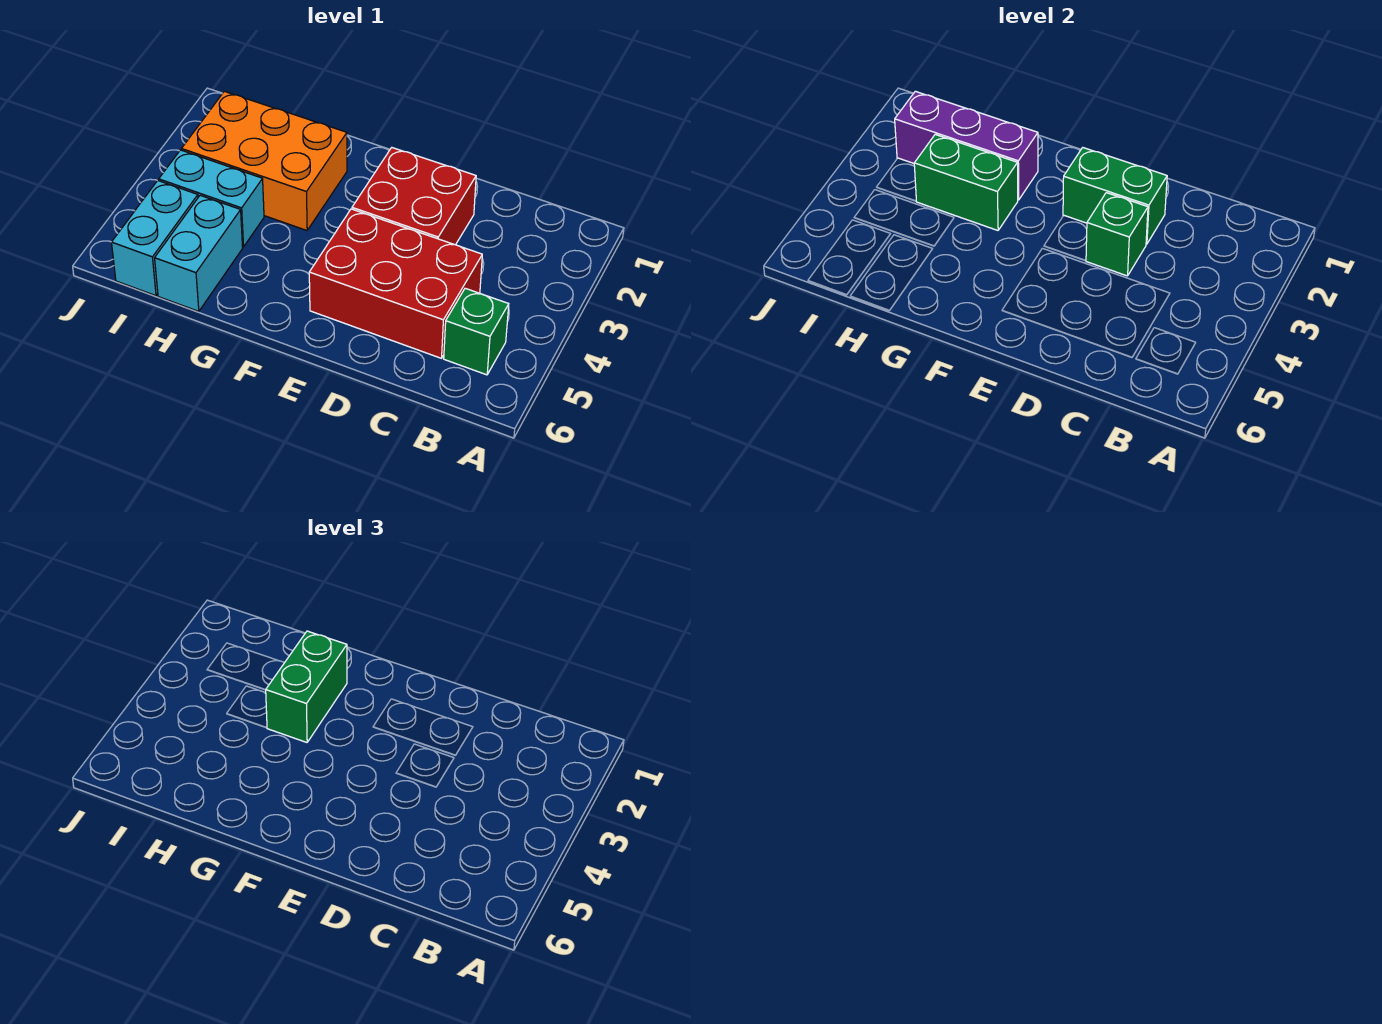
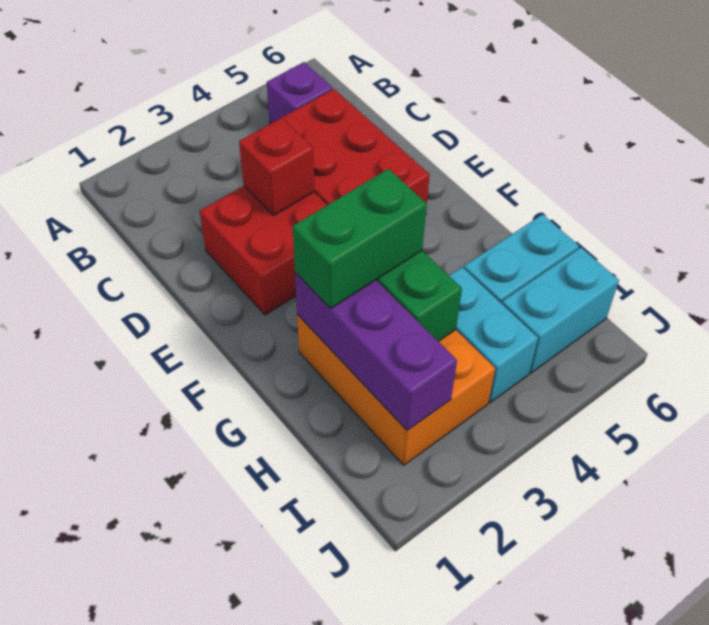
green brick B5 level 1 -> purple brick B5 level 1
green brick D2:E2 level 2 -> none
green brick D3 level 2 -> red brick D3 level 2

